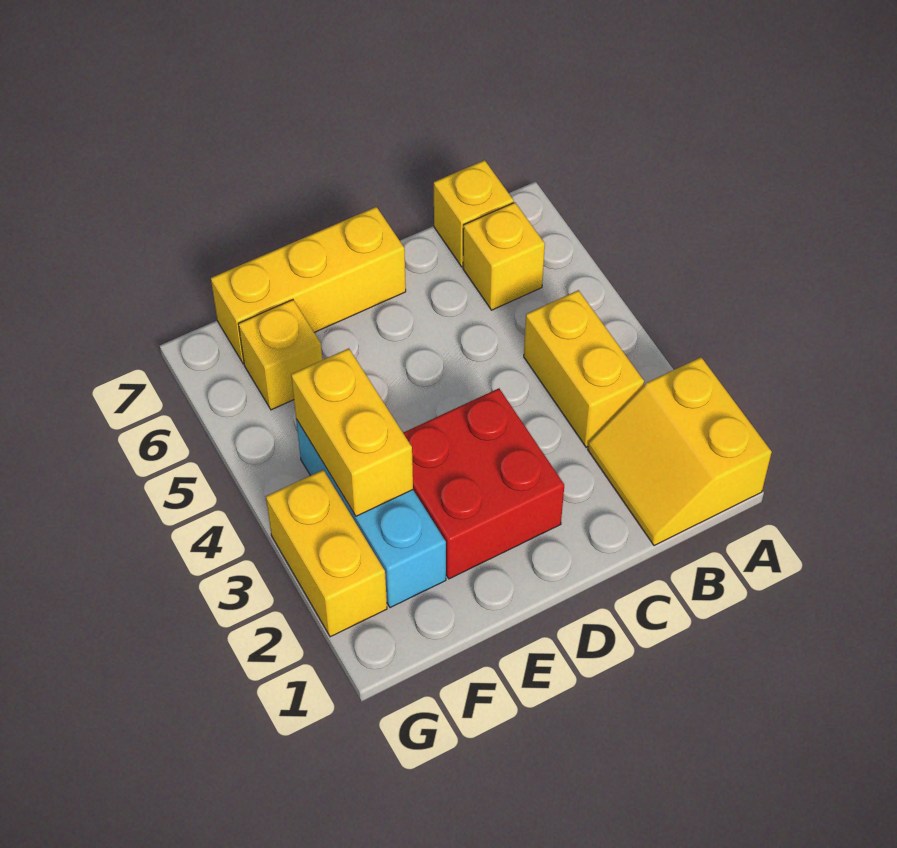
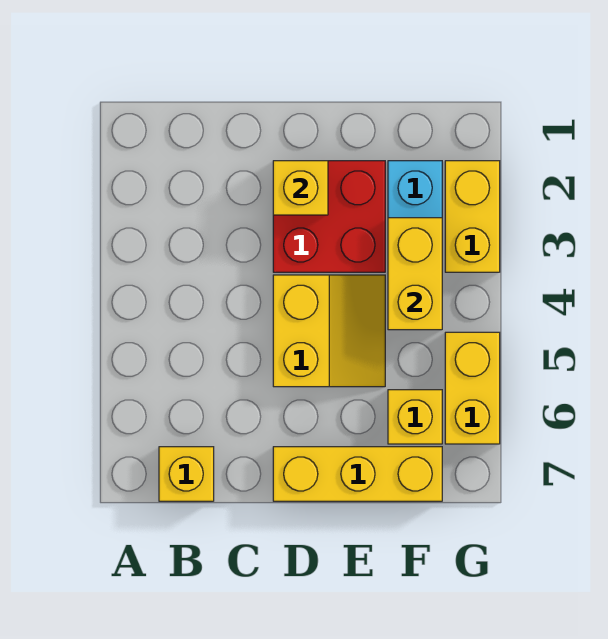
yellow slope A1:B2 level 1 top A -> yellow slope D4:E5 level 1 top D
yellow brick B3:B4 level 1 -> yellow brick G5:G6 level 1
yellow brick B6 level 1 -> yellow brick D2 level 2

